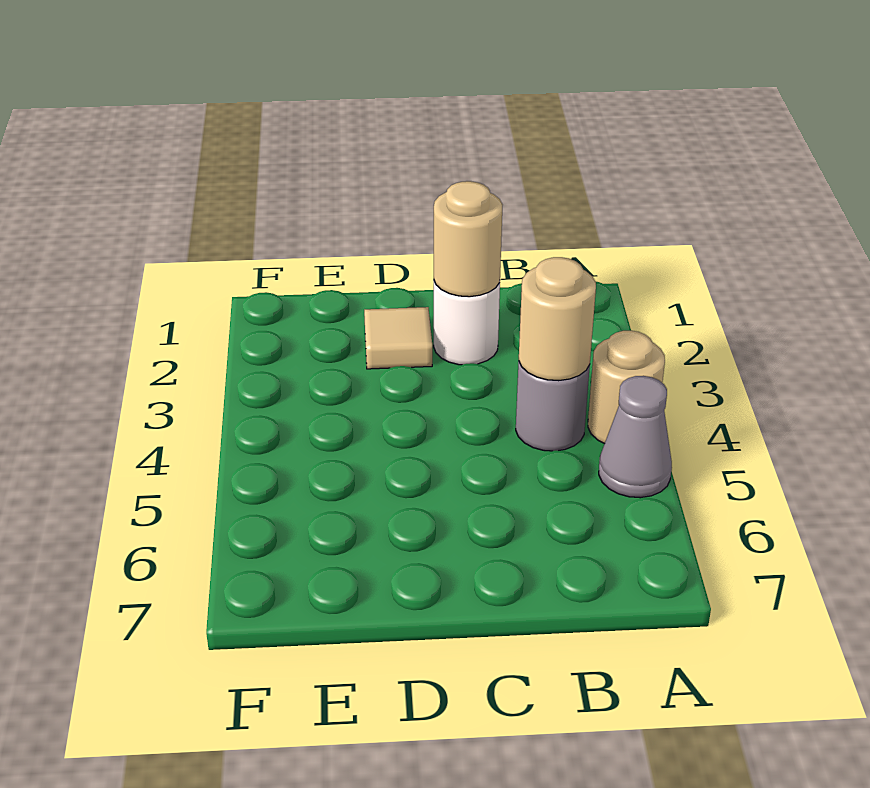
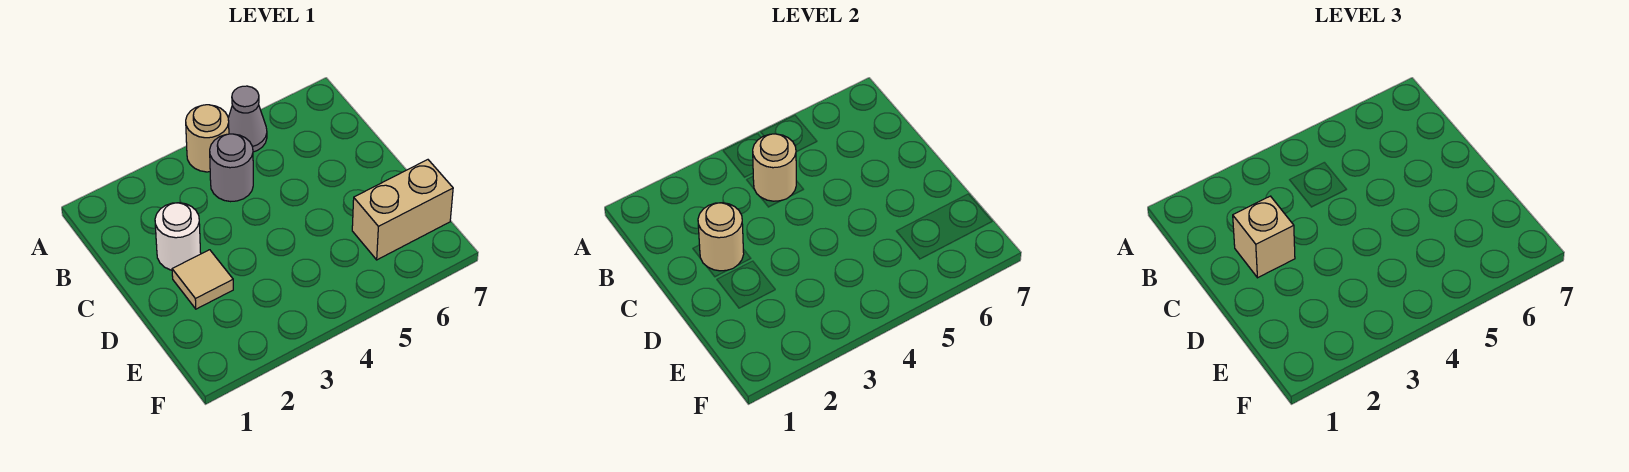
none -> tan brick C2 level 3
none -> tan brick E6:E7 level 1

